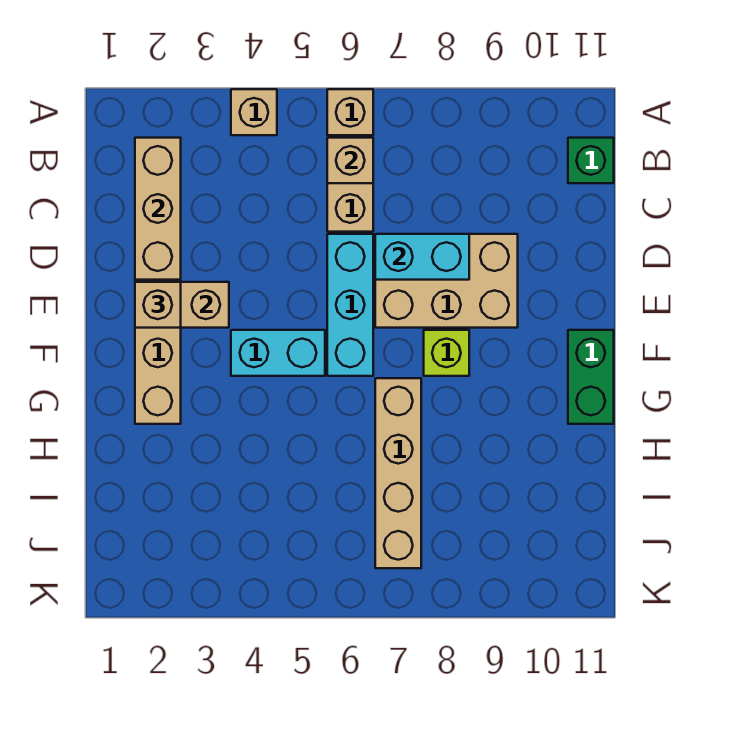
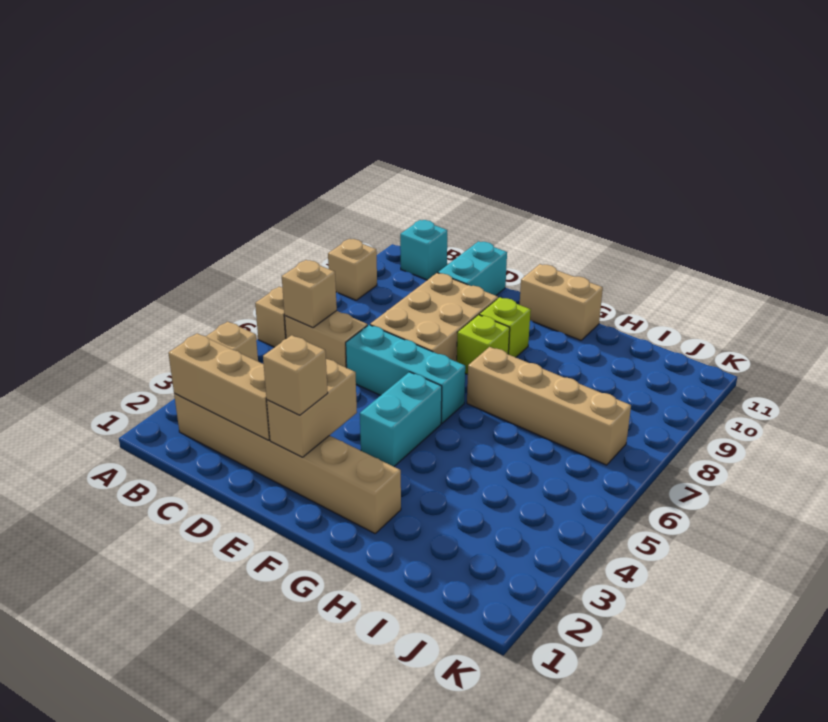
none -> tan brick A9 level 1
green brick B11 level 1 -> cyan brick B11 level 1
cyan brick D7:D8 level 2 -> cyan brick D10:D11 level 1
none -> lime brick F9 level 1
green brick F11:G11 level 1 -> tan brick F11:G11 level 1

